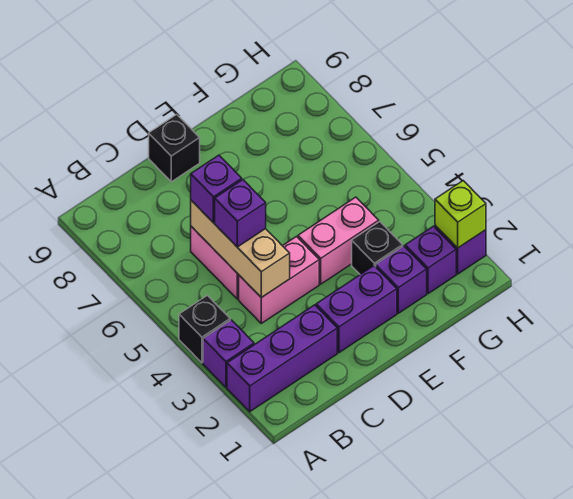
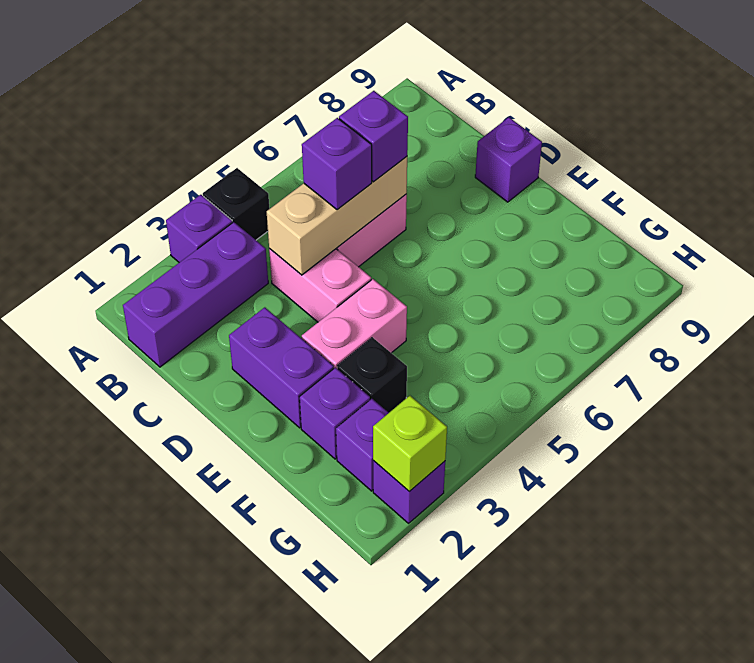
purple brick A2:C2 level 1 -> purple brick B1:B3 level 1
black brick D9 level 1 -> purple brick D9 level 1
pink brick E4:F4 level 1 -> pink brick E3:E4 level 1

